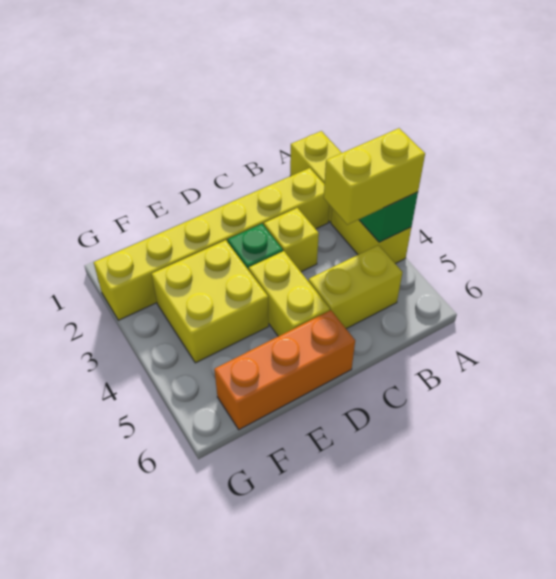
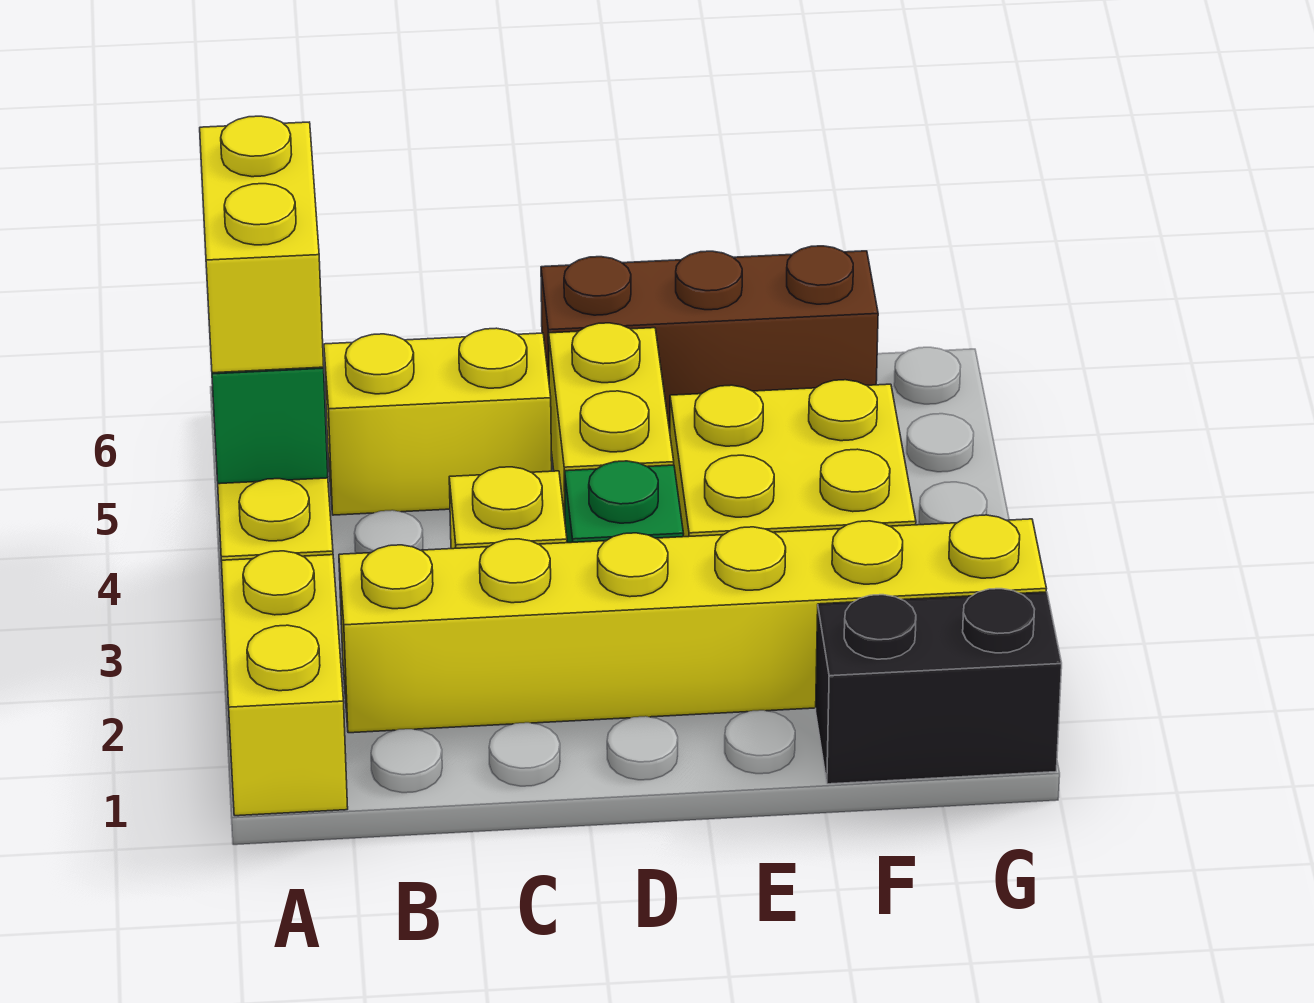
yellow brick A4:B4 level 3 -> yellow brick A4:A5 level 3
orange brick D6:F6 level 1 -> brown brick D6:F6 level 1
none -> black brick F1:G1 level 1

